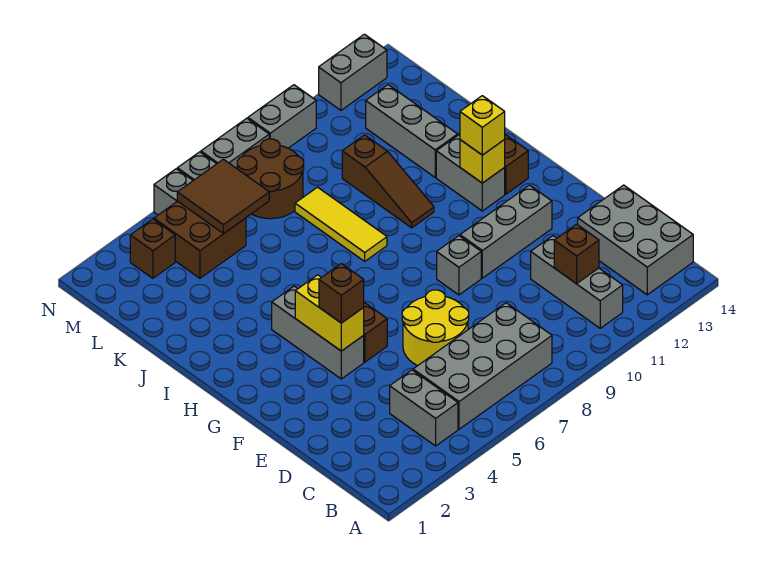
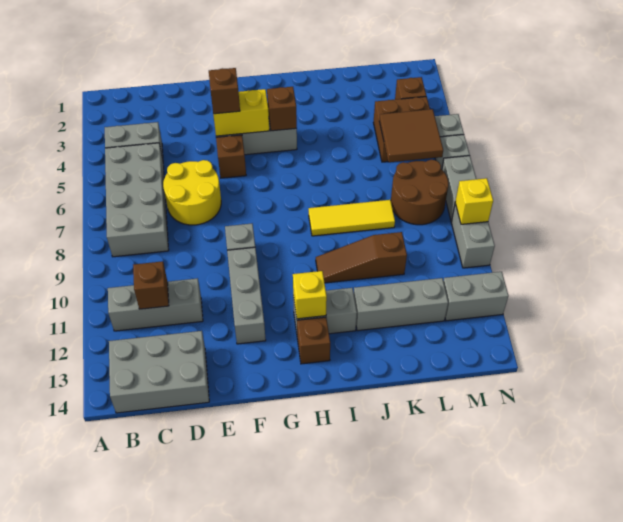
none -> brown brick H4 level 2
yellow brick H12 level 3 -> yellow brick N9 level 2
grey brick N12:N13 level 1 -> grey brick M12:N12 level 1

